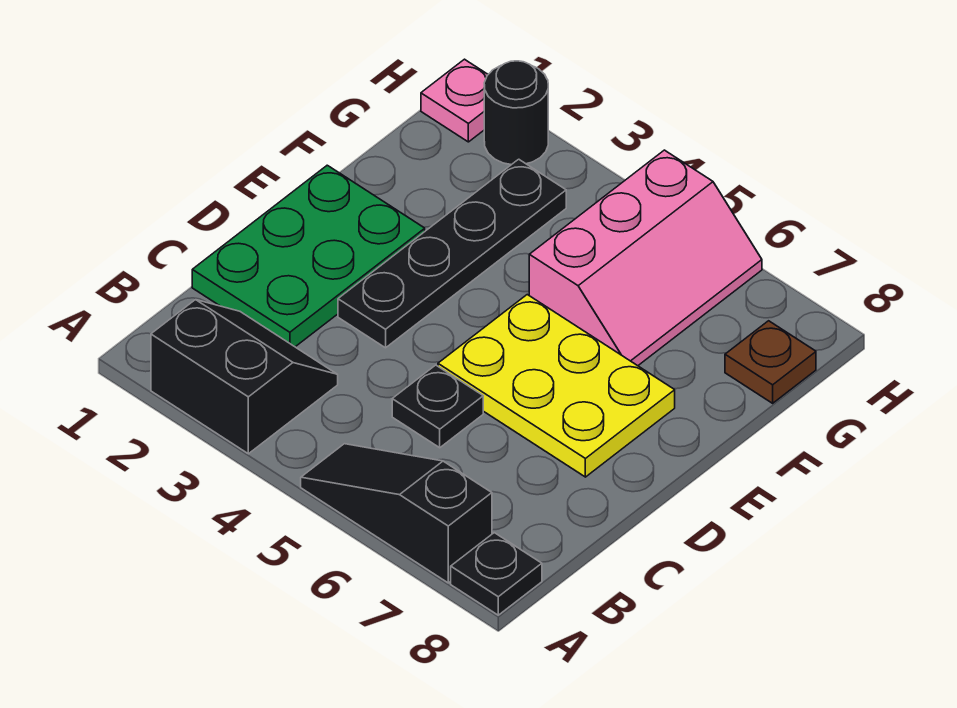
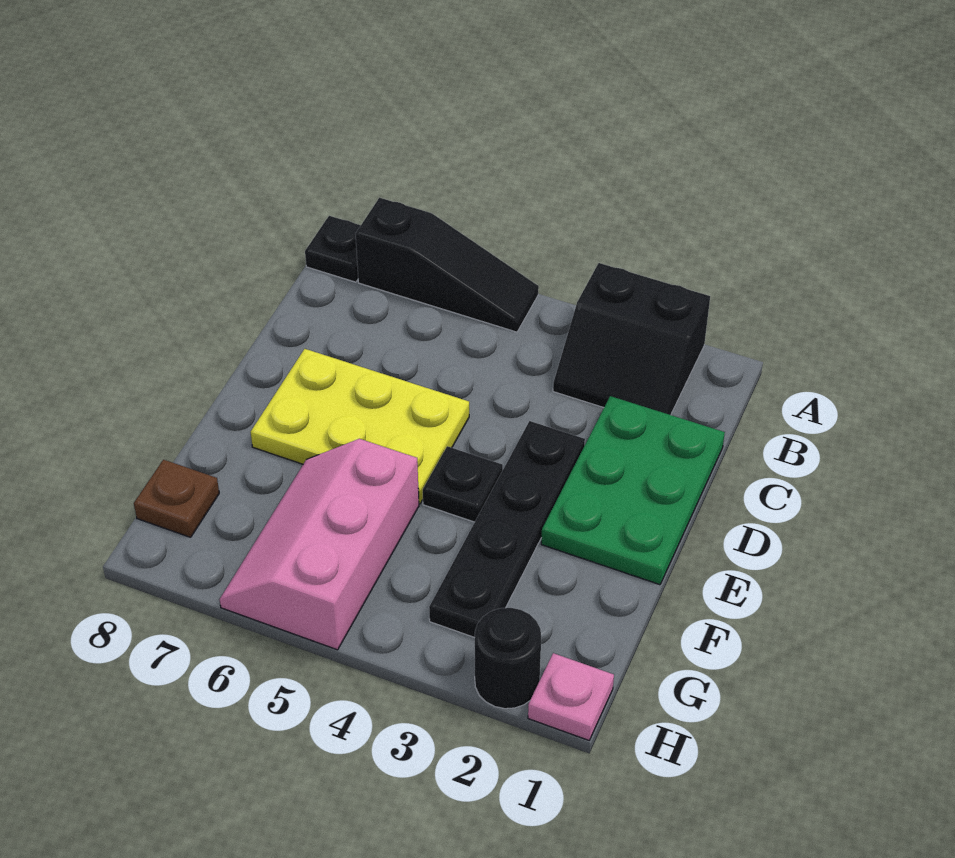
black plate C5 level 1 -> black plate E4 level 1

